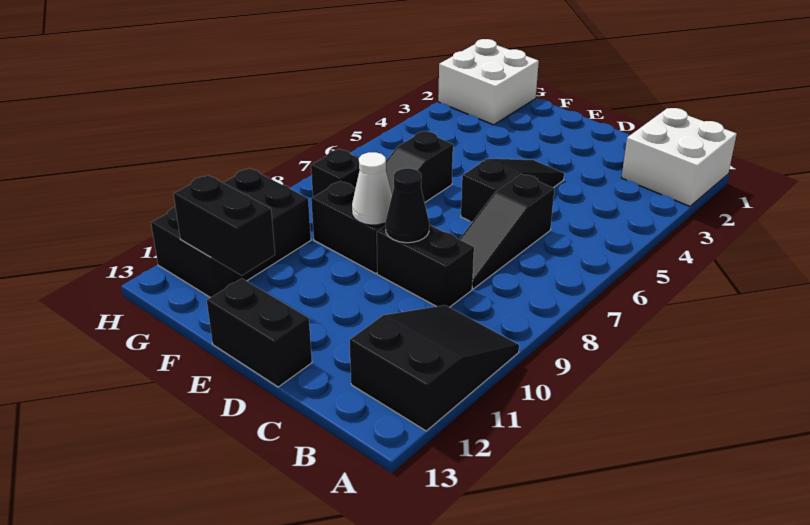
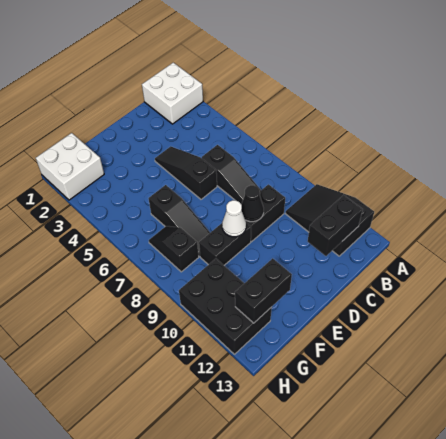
black brick D13:E13 level 1 -> black brick B12:C12 level 2

